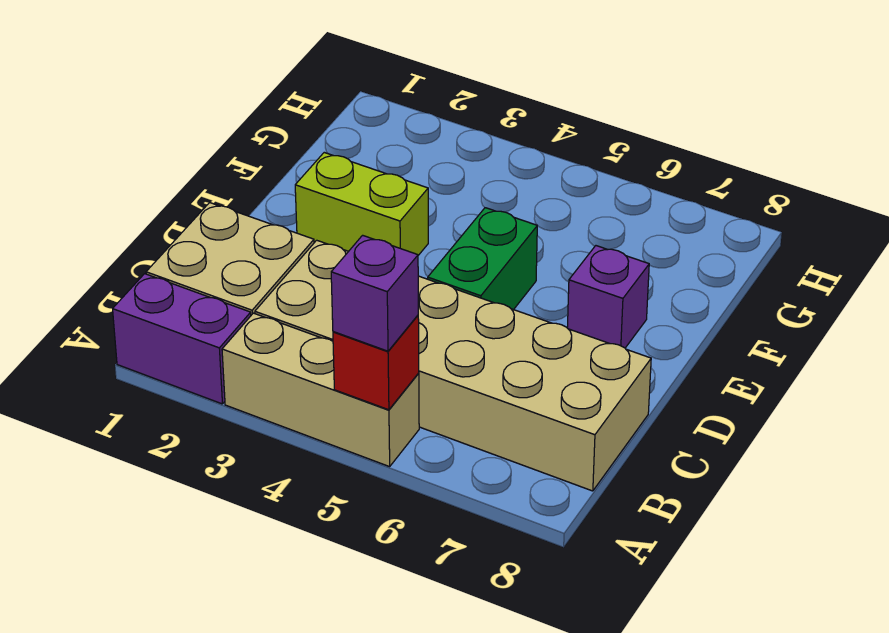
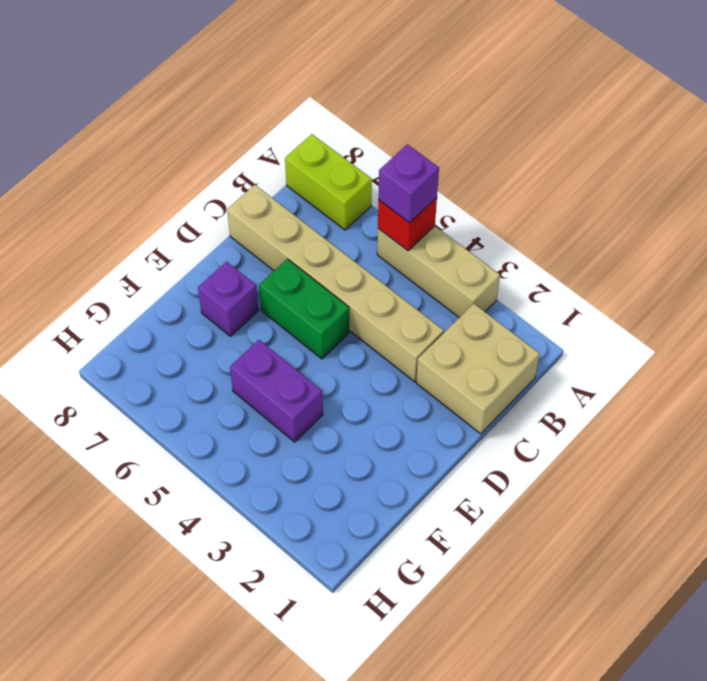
purple brick A1:A2 level 1 -> purple brick F4:F5 level 1
tan brick B3:C8 level 1 -> tan brick C3:C8 level 1
green brick D5:E5 level 1 -> green brick D5:D6 level 1
lime brick E2:E3 level 1 -> lime brick A7:A8 level 1

